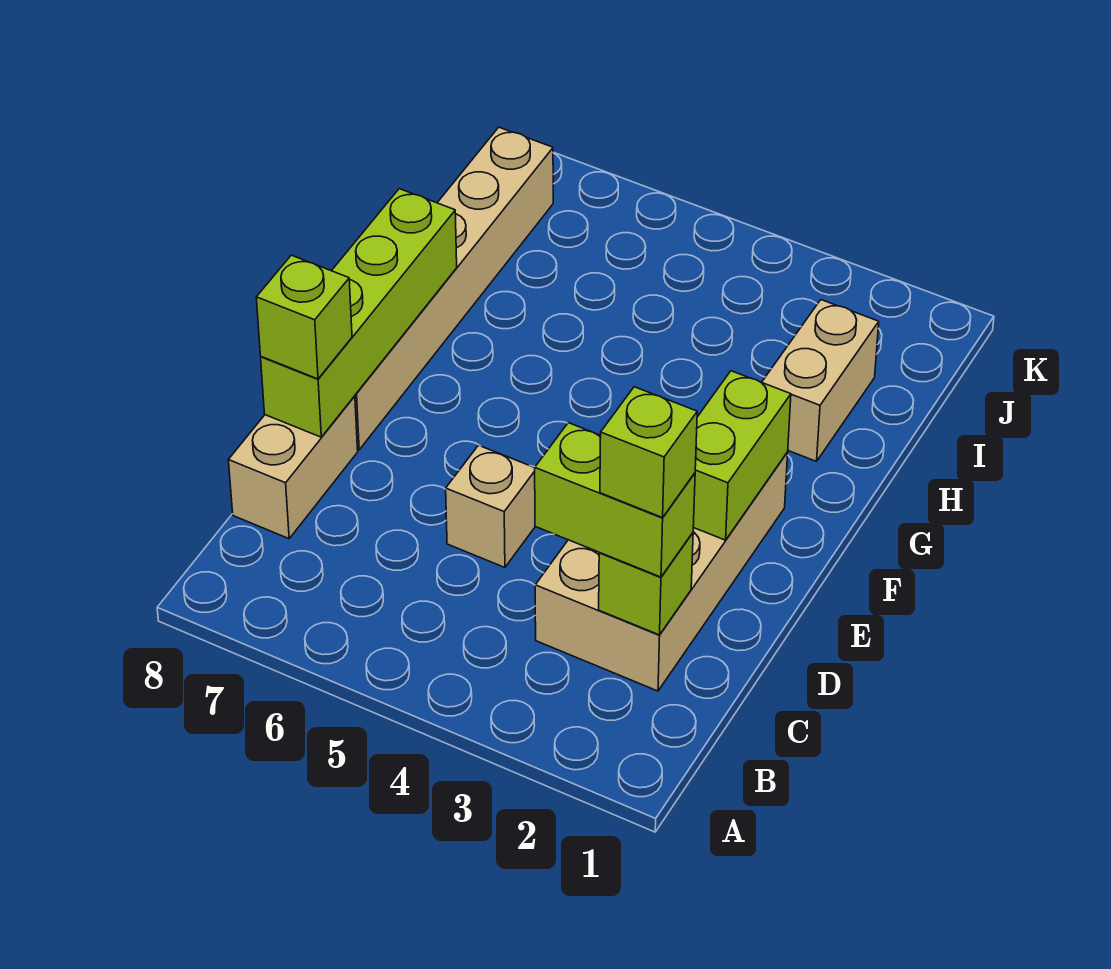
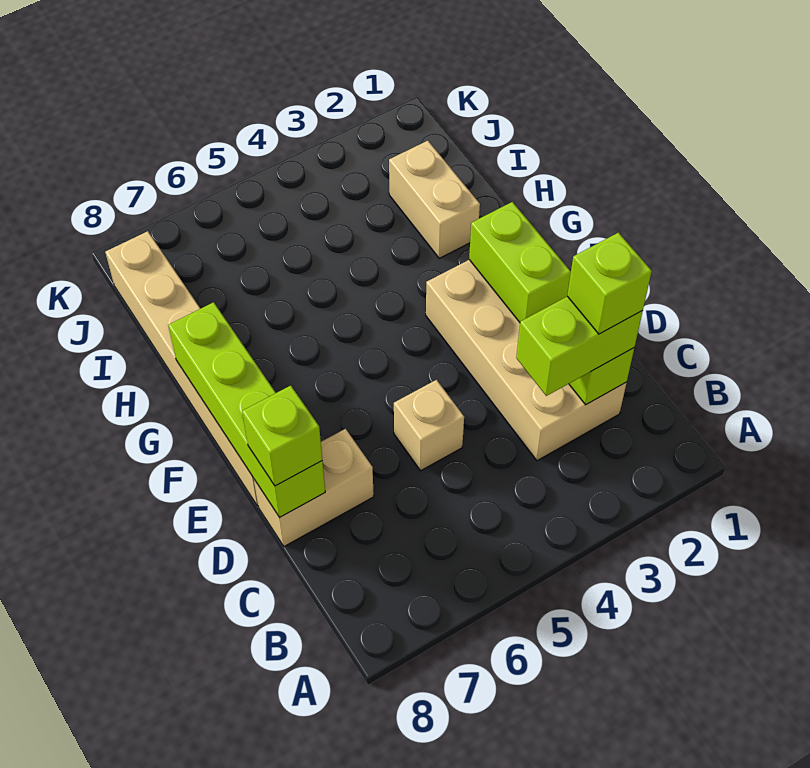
tan brick C8:D8 level 1 -> tan brick D7:D8 level 1

